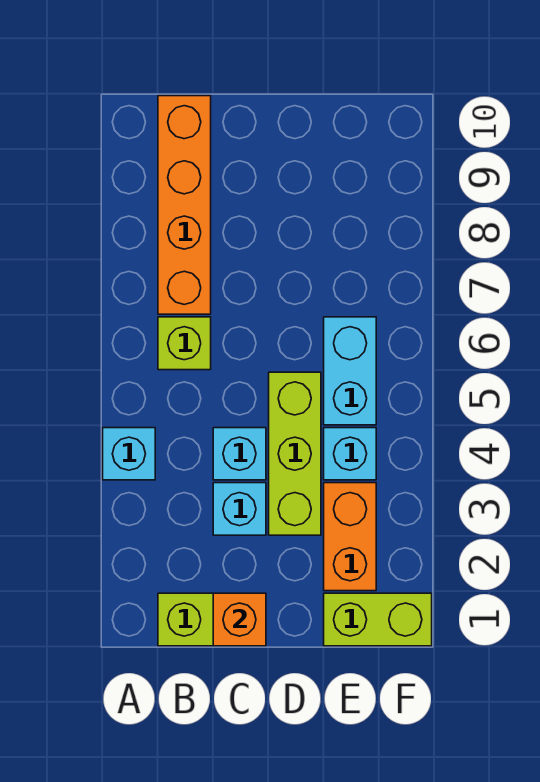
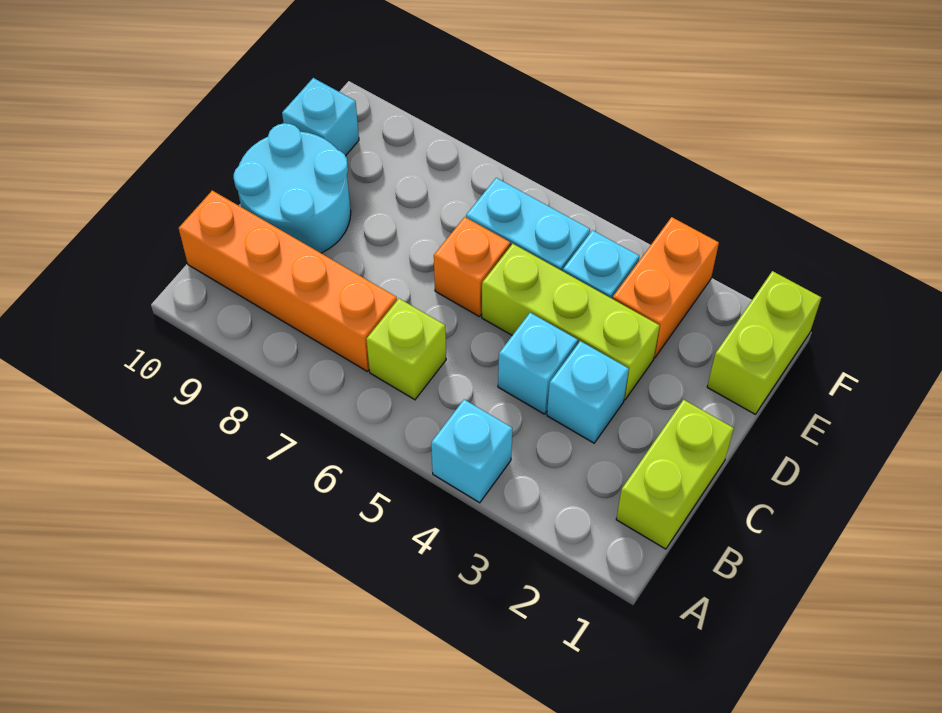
orange brick C1 level 2 -> orange brick D6 level 1
none -> cyan round brick C9:D10 level 1
orange brick E2:E3 level 1 -> orange brick E3:F3 level 1
none -> cyan brick E10 level 1

